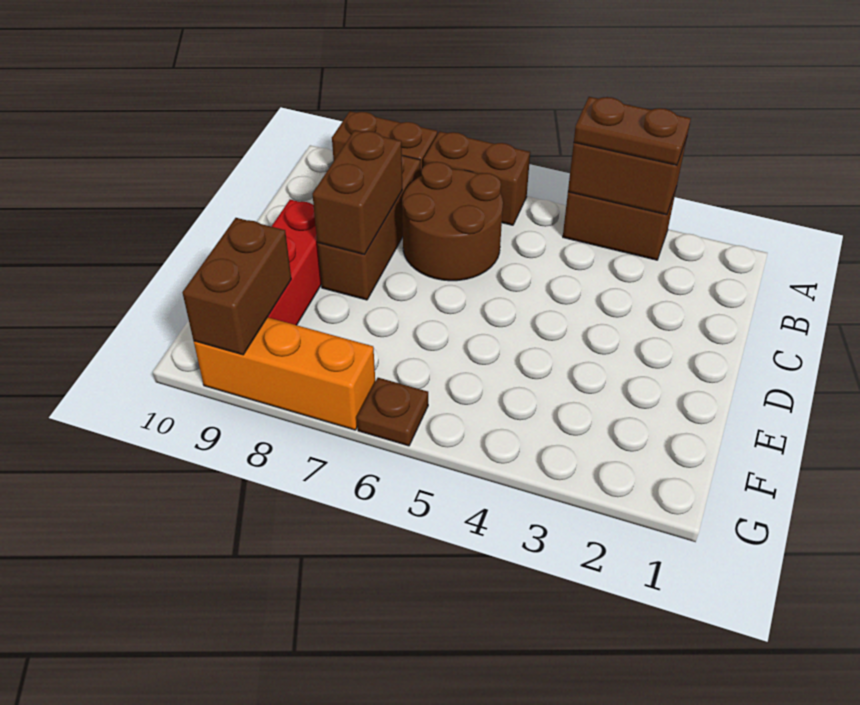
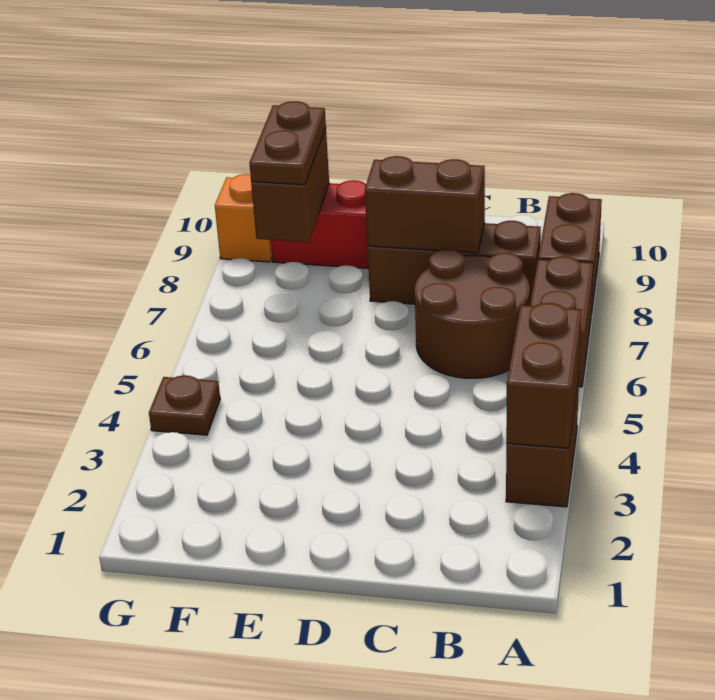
brown plate A3:A4 level 3 -> brown plate F8:F9 level 3
brown brick F9:G9 level 2 -> brown brick F8:F9 level 2
brown plate G6 level 1 -> brown plate G4 level 1
orange brick G7:G9 level 1 -> orange brick G9 level 1

